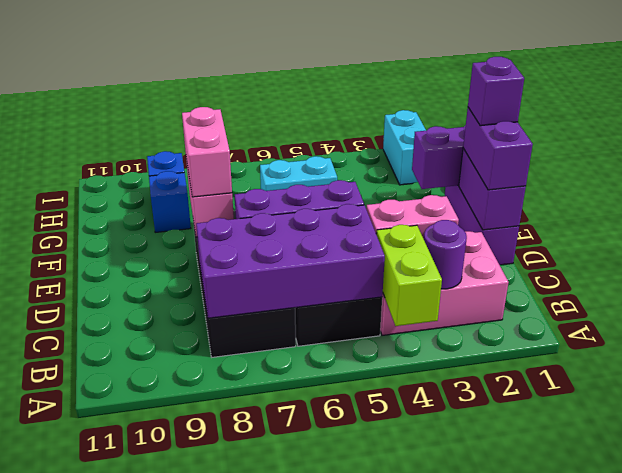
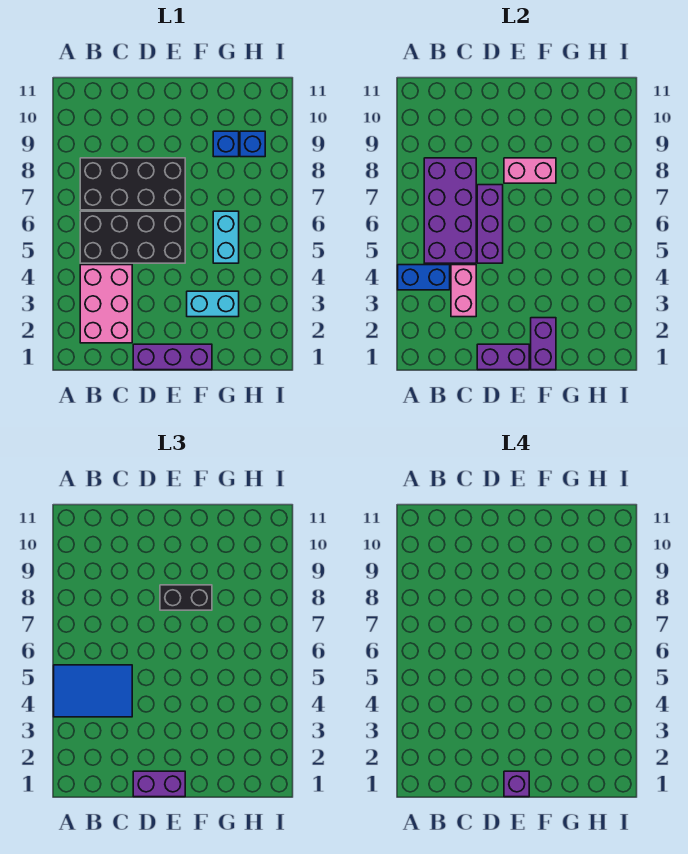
lime brick A4:B4 level 2 -> blue brick A4:B4 level 2
none -> blue tile A4:C5 level 3
purple round brick B3 level 2 -> none
pink brick E8:F8 level 3 -> black brick E8:F8 level 3
cyan brick H2:I2 level 1 -> cyan brick F3:G3 level 1

